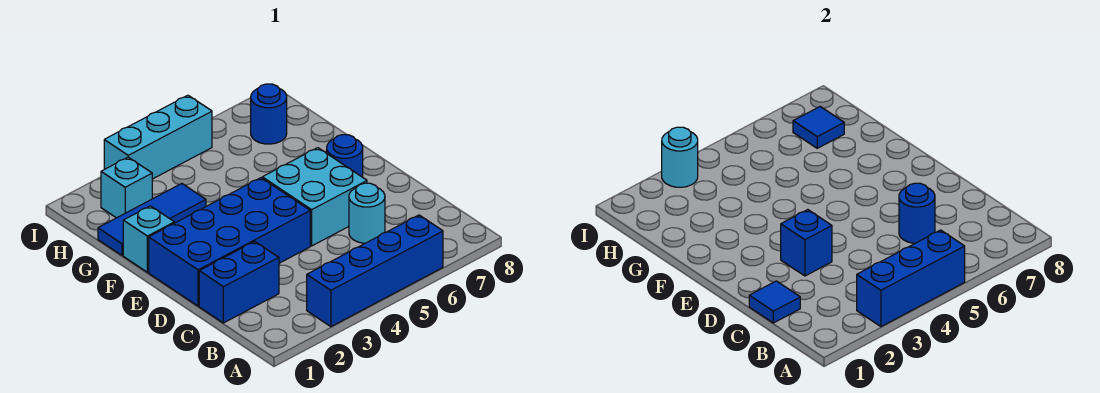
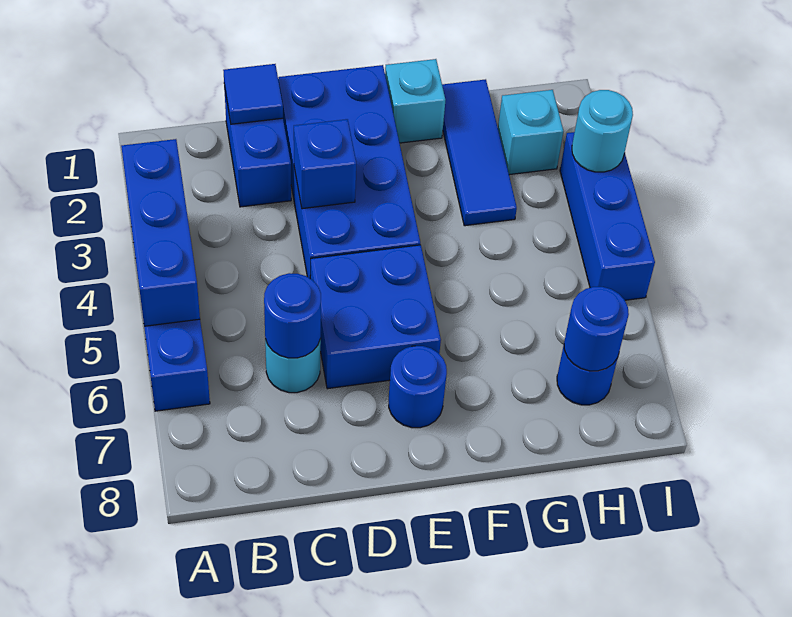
cyan brick D5:E6 level 1 -> blue brick D5:E6 level 1
blue tile H7 level 2 -> blue round brick H7 level 2
cyan brick I3:I5 level 1 -> blue brick I3:I5 level 1

